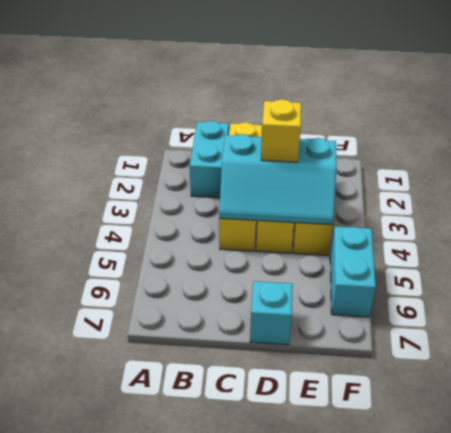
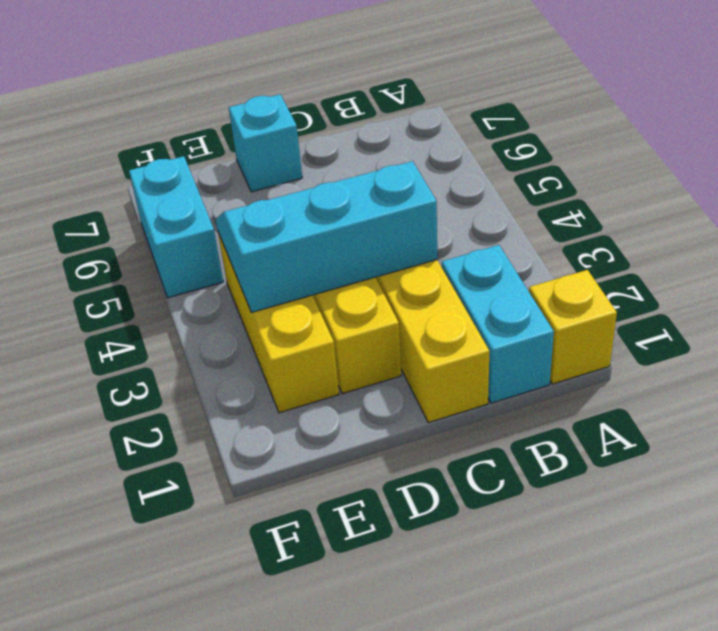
yellow brick D3 level 3 -> yellow brick A1 level 1

